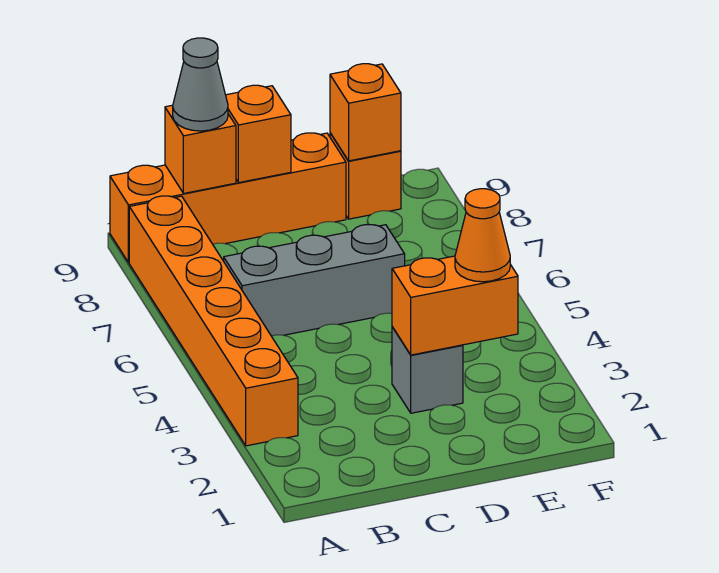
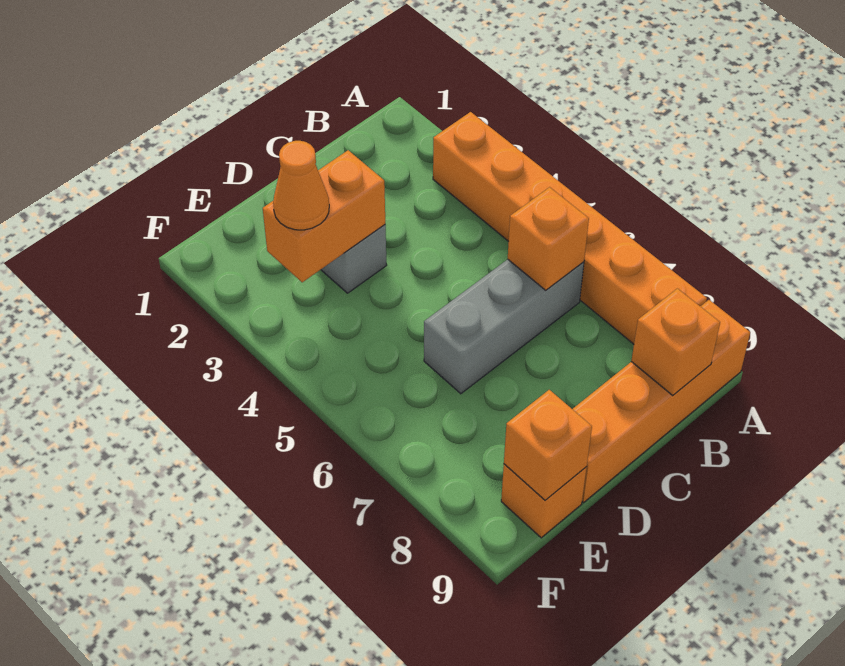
grey cone B9 level 3 -> none
orange brick C9 level 2 -> orange brick B6 level 2

